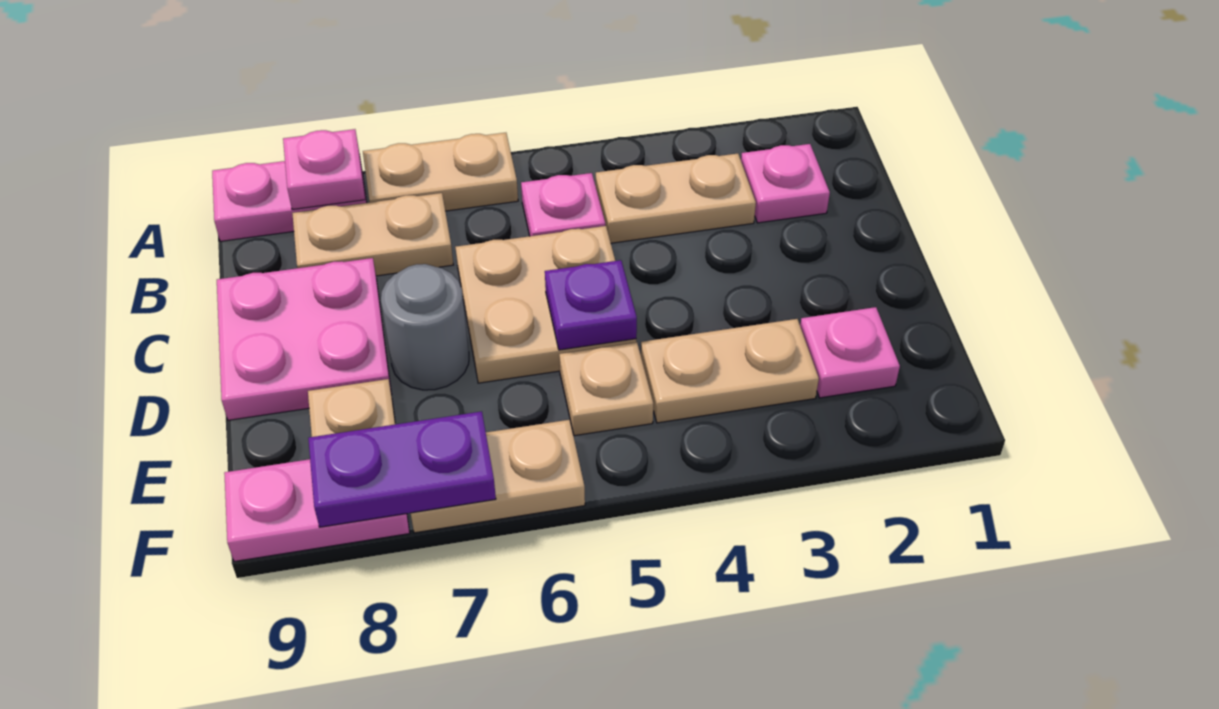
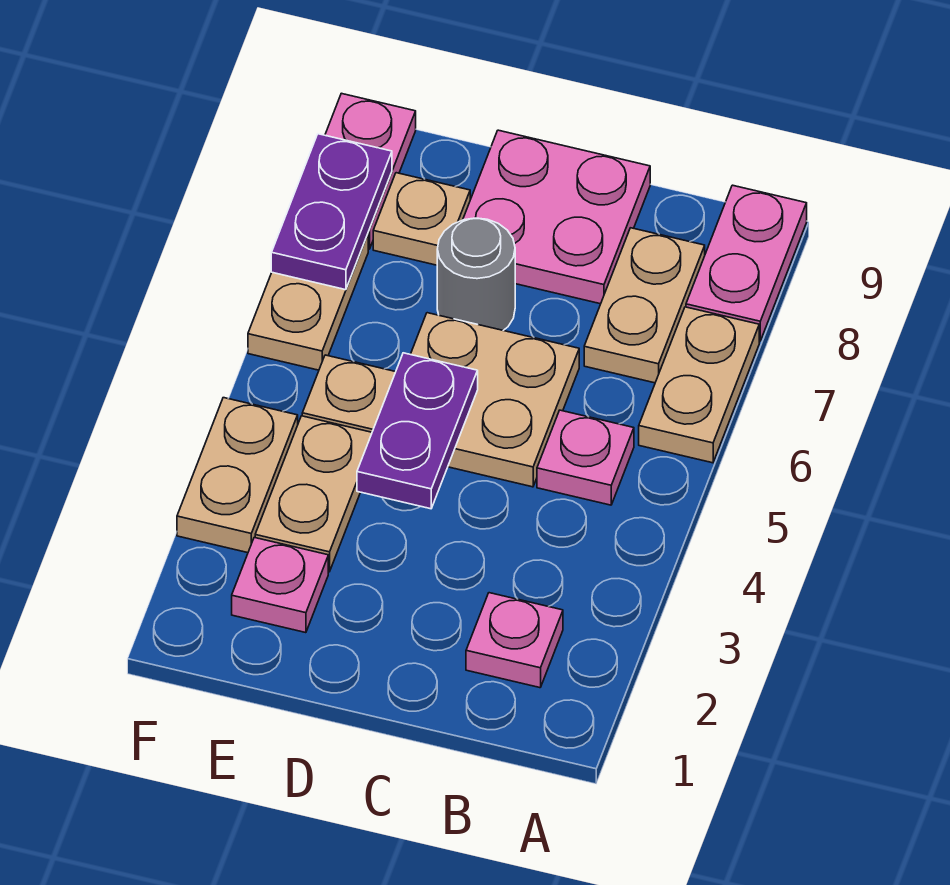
pink plate A8 level 2 -> none
tan plate B3:B4 level 1 -> tan plate F3:F4 level 1
purple plate D5 level 2 -> purple plate D4:D5 level 2

